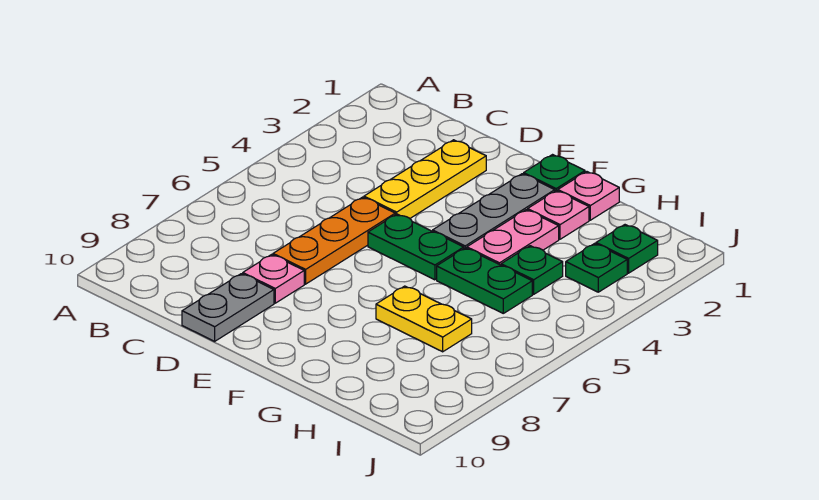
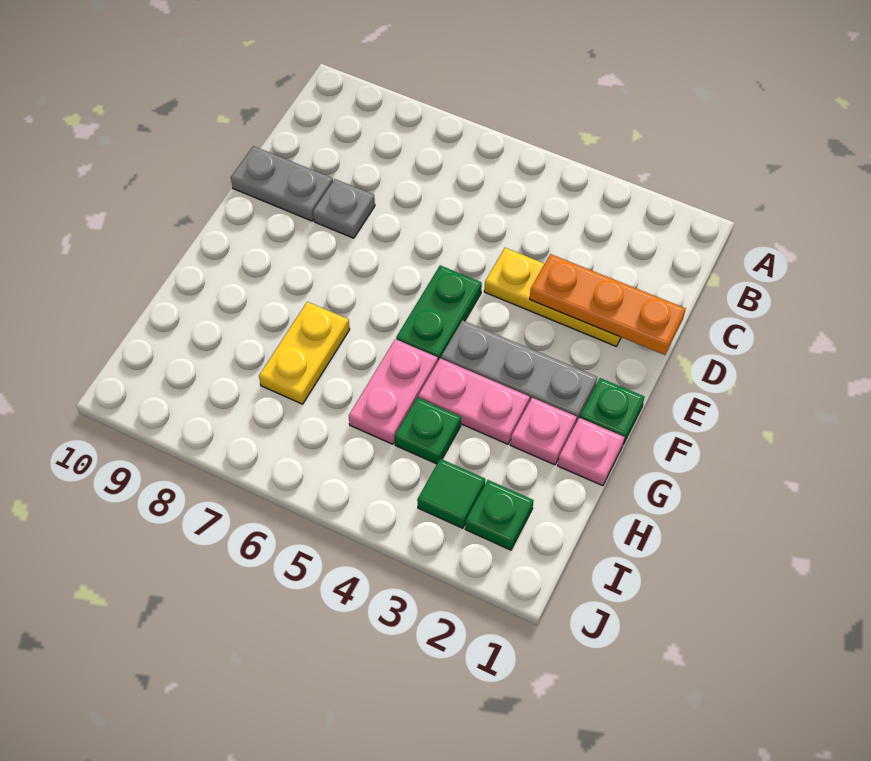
orange plate D5:D7 level 1 -> orange plate D1:D3 level 2
pink plate D8 level 1 -> grey plate D8 level 1
green plate G5:H5 level 1 -> pink plate G5:H5 level 1
green plate I3 level 1 -> green tile I3 level 1

